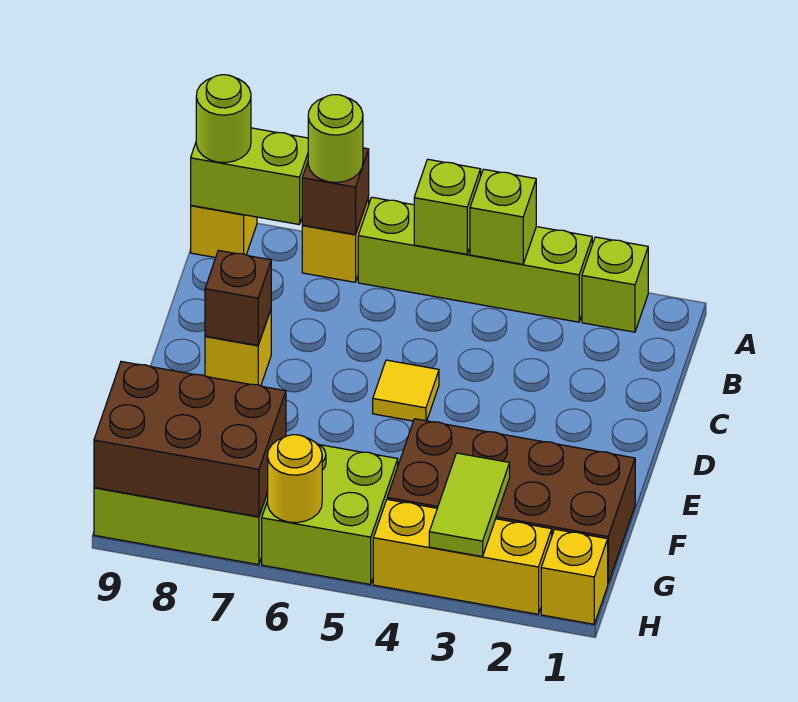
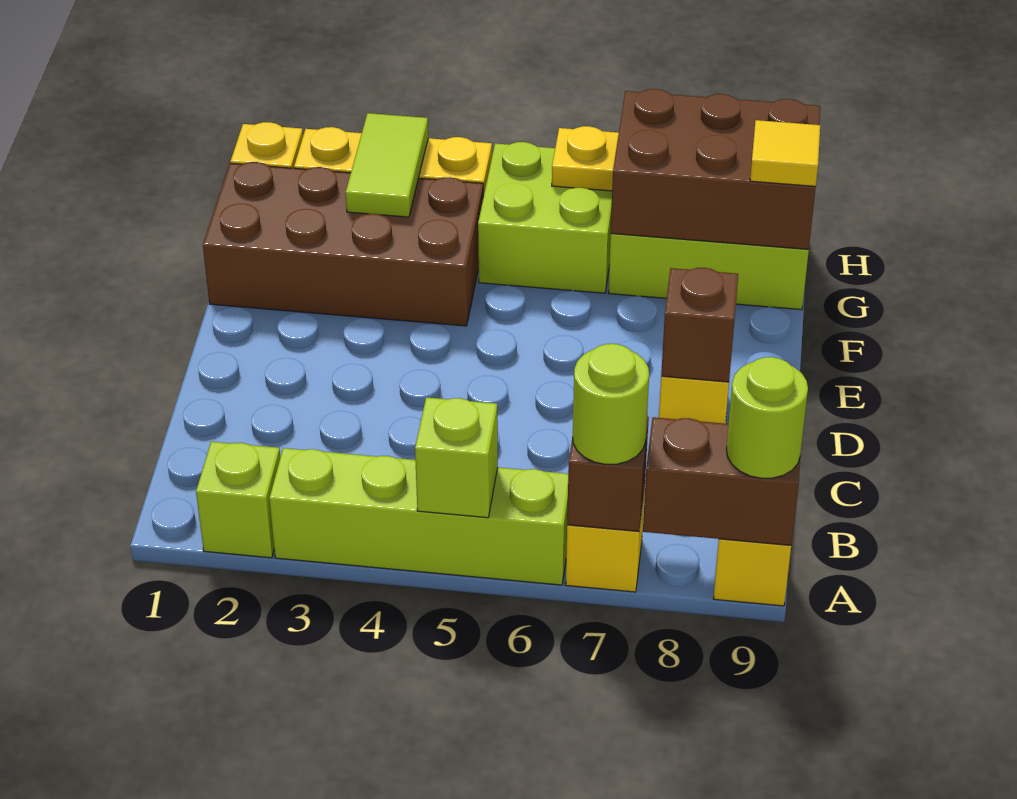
lime brick A4 level 2 -> none
lime brick A8:A9 level 2 -> brown brick A8:A9 level 2
yellow tile D5 level 1 -> yellow tile G9 level 3
yellow round brick H6 level 2 -> yellow plate H6 level 2

